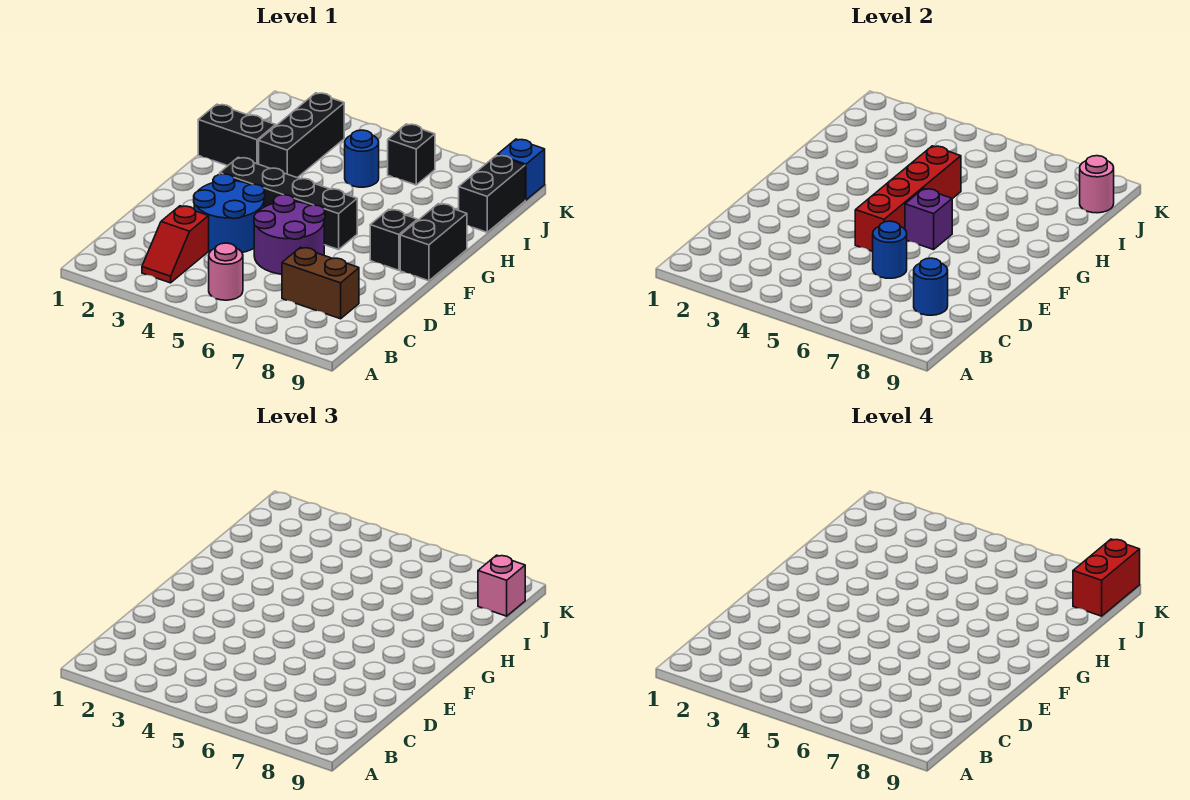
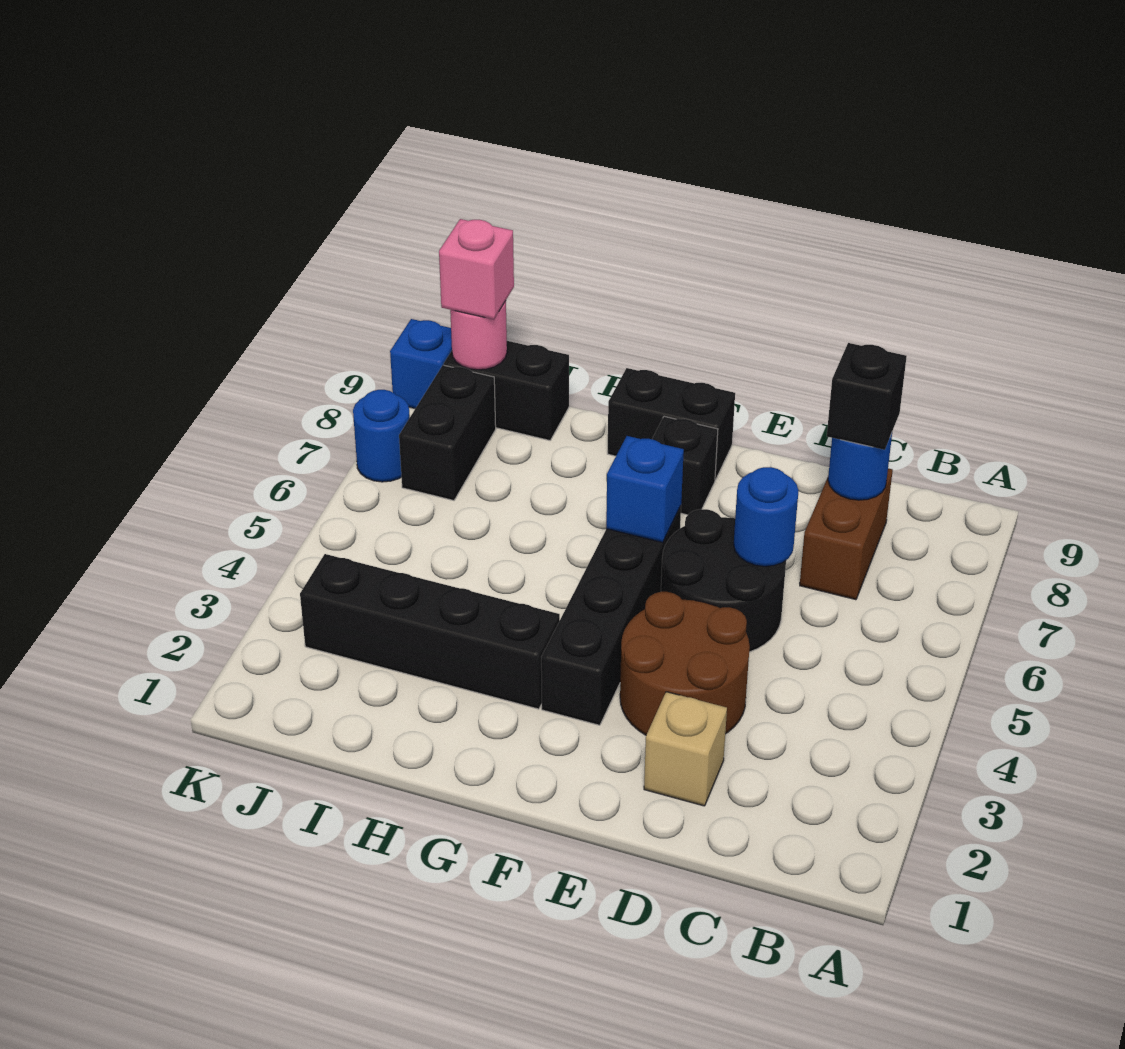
red slope B3:C3 level 1 top C -> none
pink round brick B5 level 1 -> none
none -> tan brick D2 level 1
blue round brick D3:E4 level 1 -> brown round brick D3:E4 level 1
purple round brick D5:E6 level 1 -> black round brick D5:E6 level 1
red brick E5:H5 level 2 -> none
purple brick F6 level 2 -> blue brick F6 level 2
black brick H1:H2 level 1 -> black brick J7:J8 level 1
black brick H3:J3 level 1 -> black brick G3:J3 level 1
blue round brick I5 level 1 -> blue round brick K7 level 1
black brick J6 level 1 -> black brick C8 level 3
red brick J9:K9 level 4 -> none

